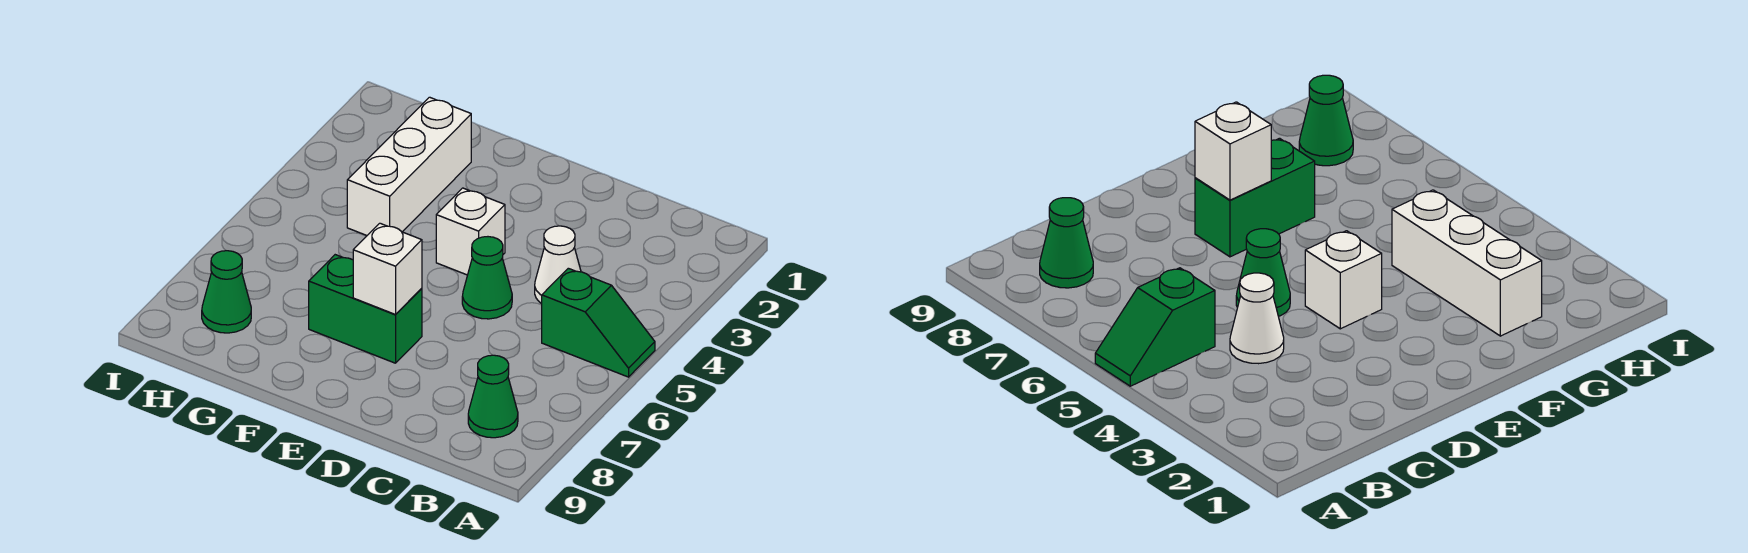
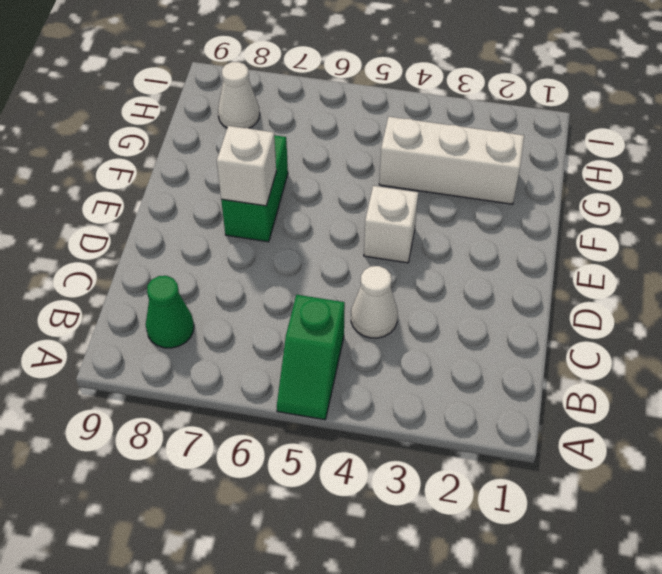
green cone D5 level 1 -> none
green cone H8 level 1 -> white cone H8 level 1

